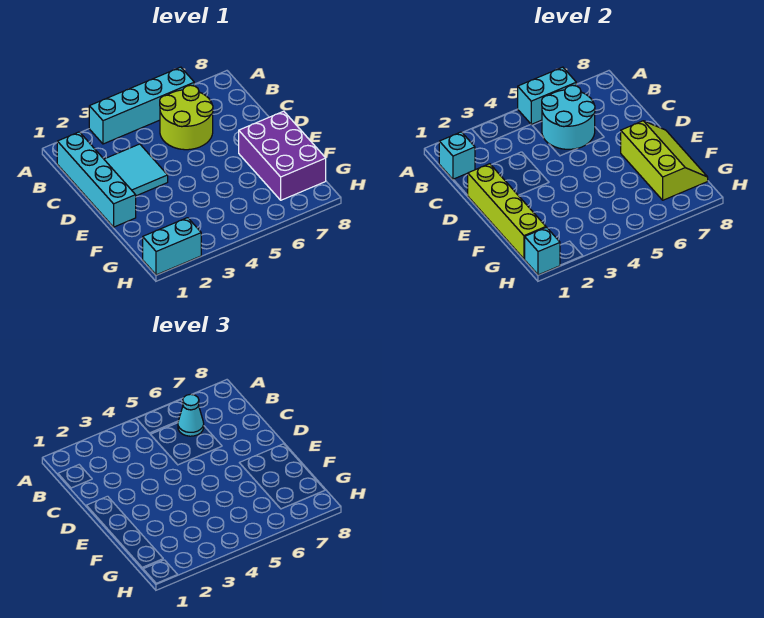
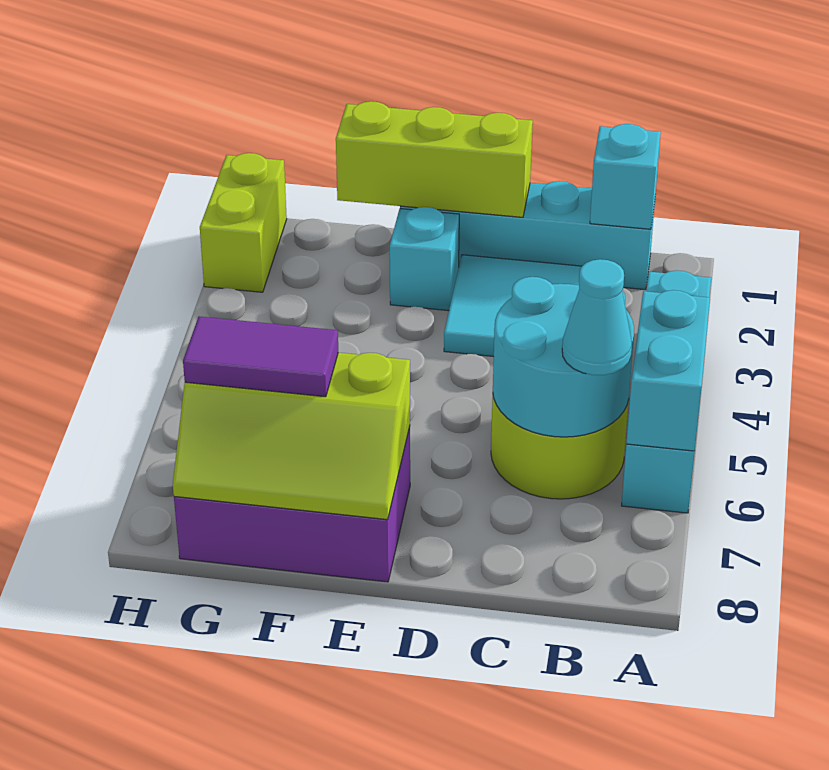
lime brick D1:G1 level 2 -> lime brick D1:F1 level 2
none -> purple tile F7:G7 level 3
cyan brick H1:H2 level 1 -> lime brick H1:H2 level 1
cyan brick H1 level 2 -> cyan brick E2 level 1

